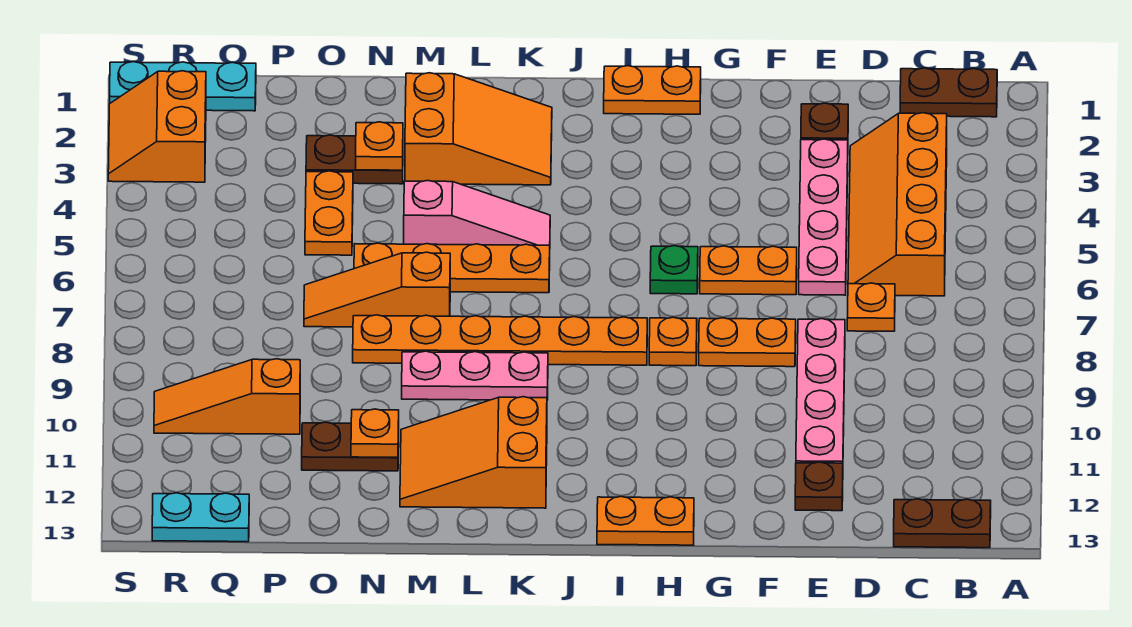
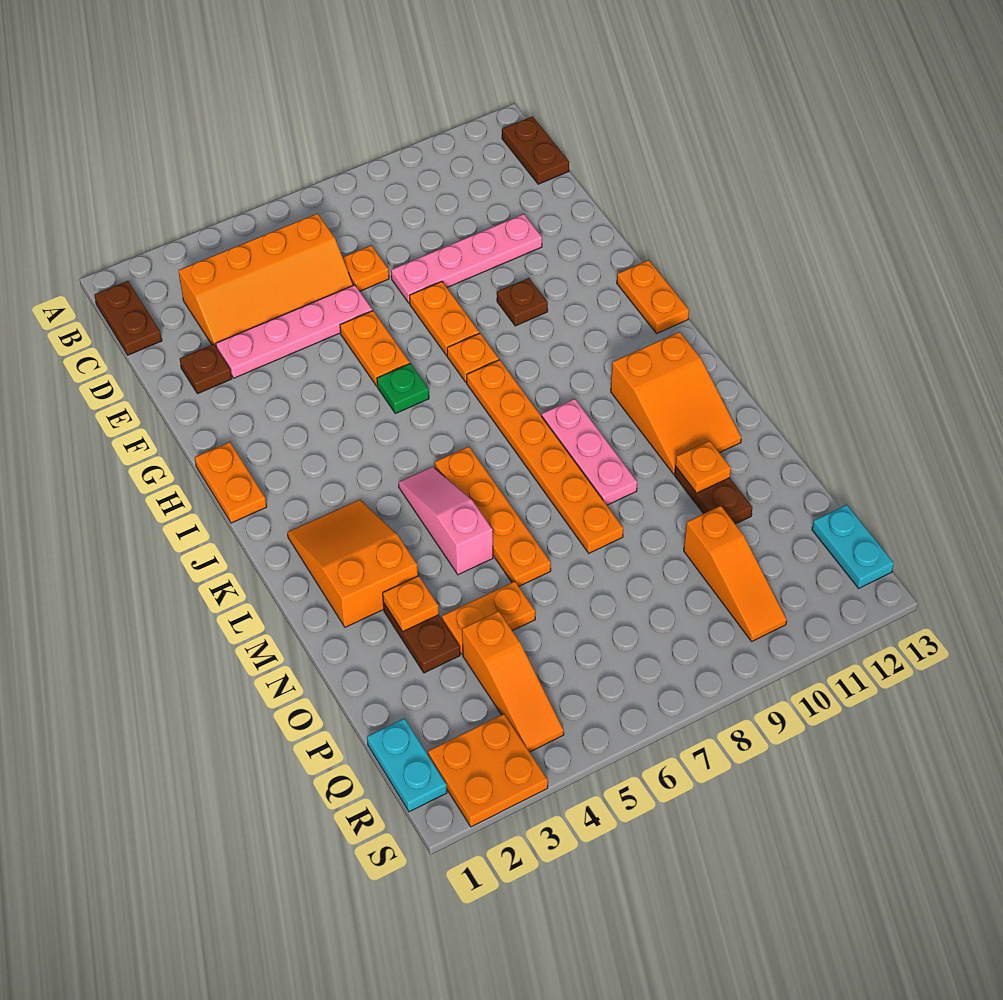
brown plate E12 level 1 -> brown plate G10 level 1
orange slope M7:O7 level 1 top M -> orange slope P4:R4 level 1 top P
cyan plate Q1:S1 level 1 -> cyan plate Q1:R1 level 1
orange slope R2:S3 level 1 top R -> orange plate R2:S3 level 1

